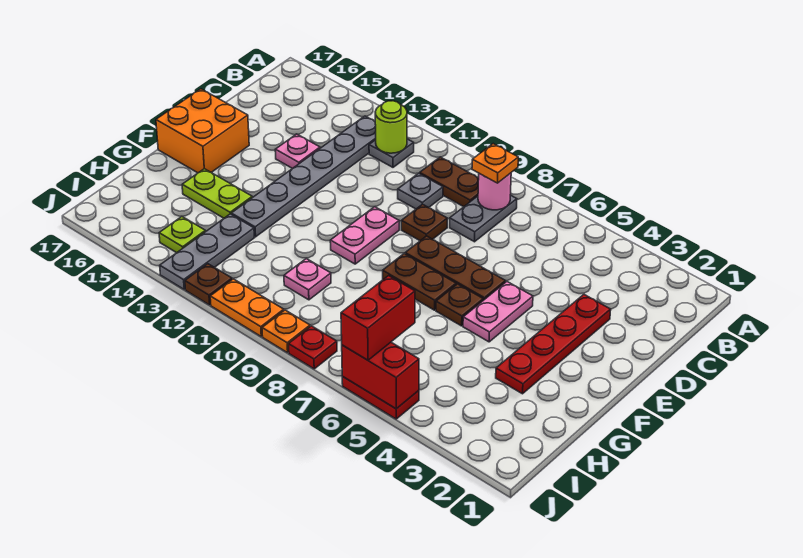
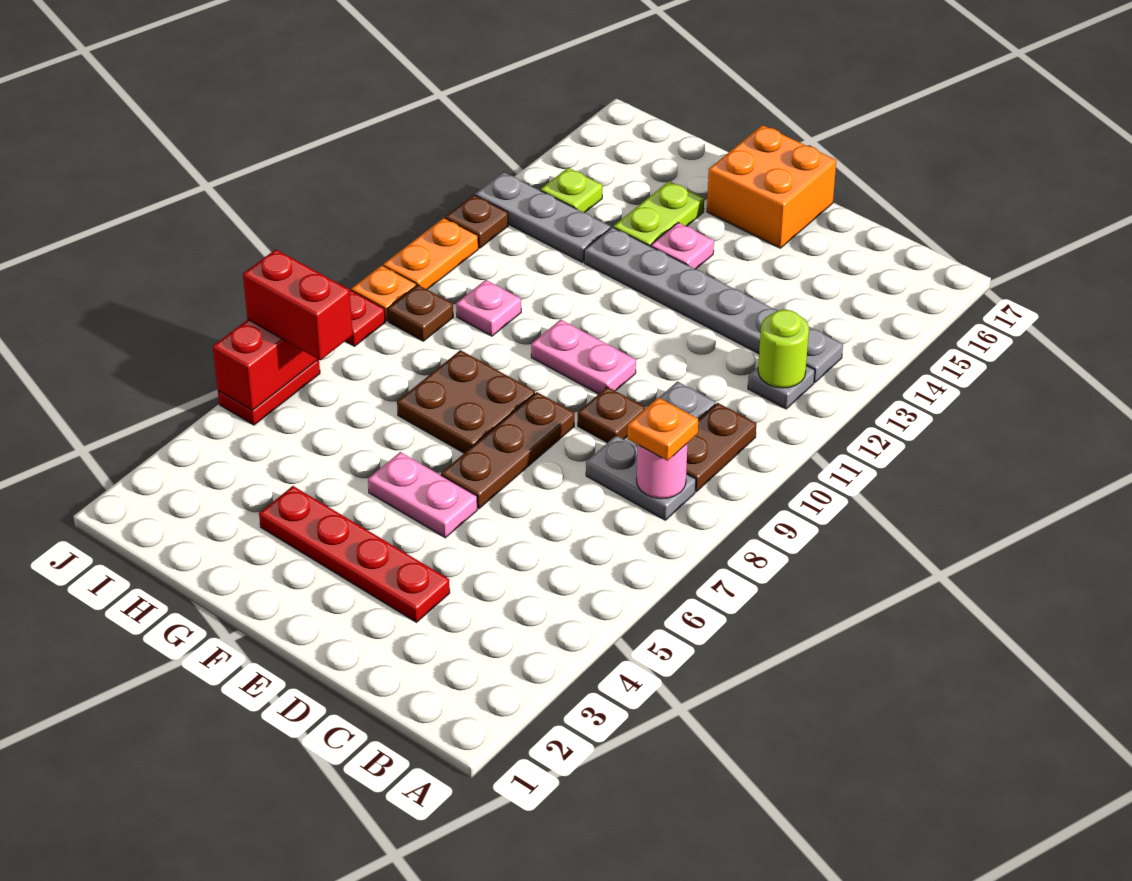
pink plate D14 level 1 -> pink plate F14 level 1
brown plate F6 level 1 -> brown plate I9 level 1
brown plate F7:F8 level 1 -> brown plate F7:G8 level 1

